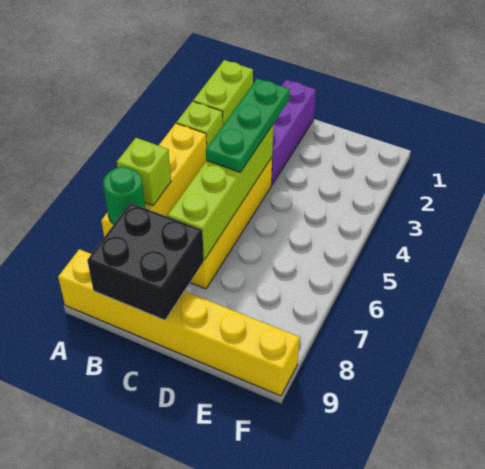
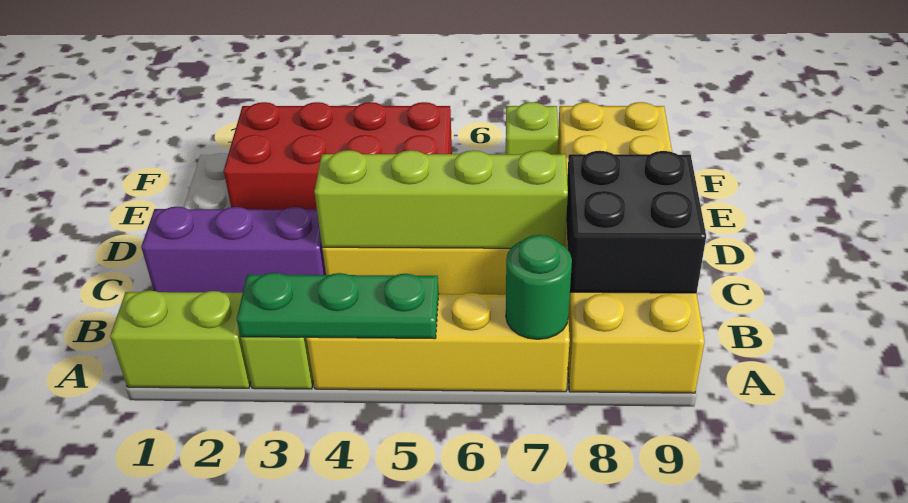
lime brick A6 level 2 -> lime brick F7 level 1
yellow brick A9:F9 level 1 -> yellow brick A8:F9 level 1
green plate C3:C5 level 3 -> green plate A3:A5 level 2
none -> red brick E2:F5 level 1

